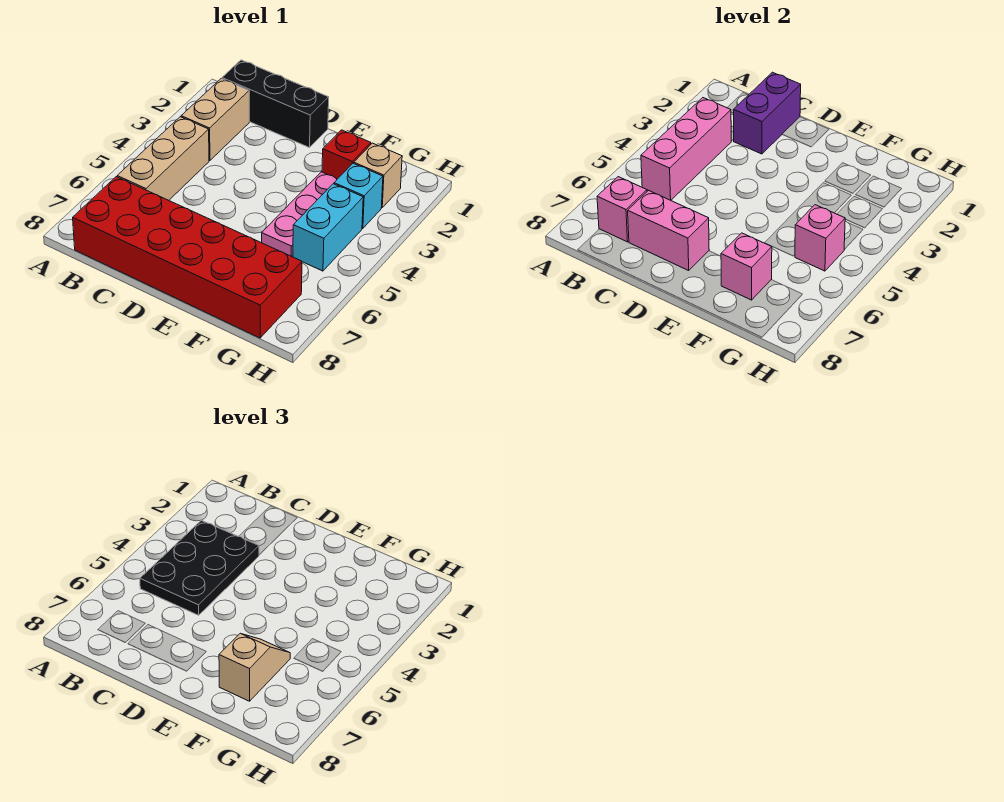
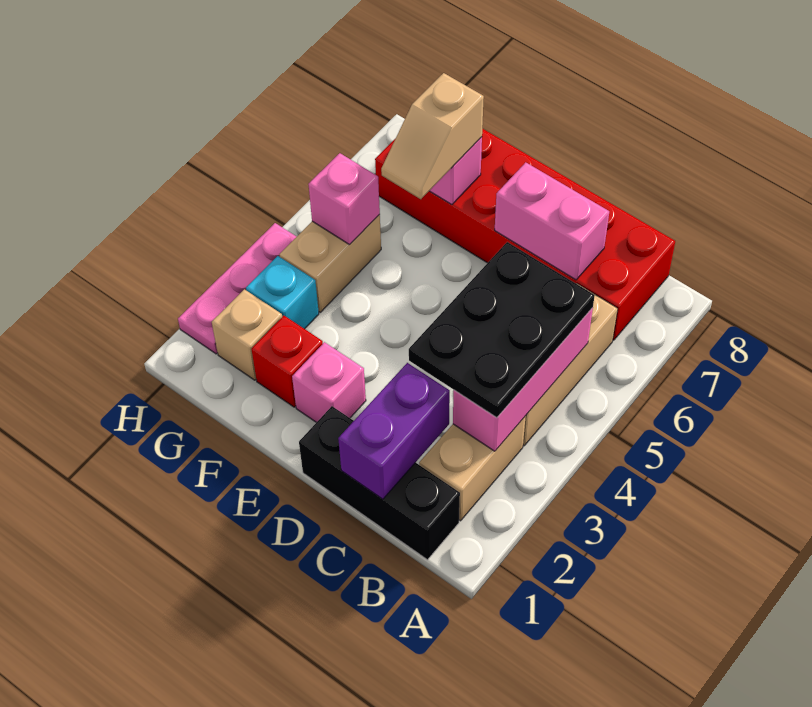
pink brick B7 level 2 -> pink brick E2 level 1
pink plate F3:F5 level 1 -> pink plate H2:H4 level 1
cyan brick G4:G5 level 1 -> tan brick G4:G5 level 1

